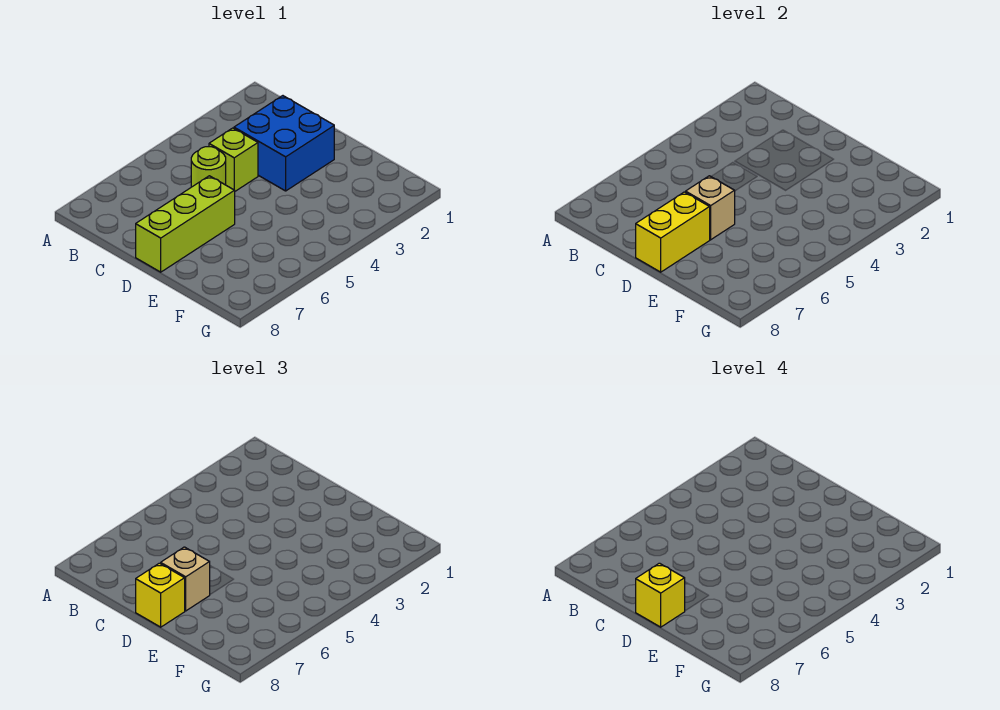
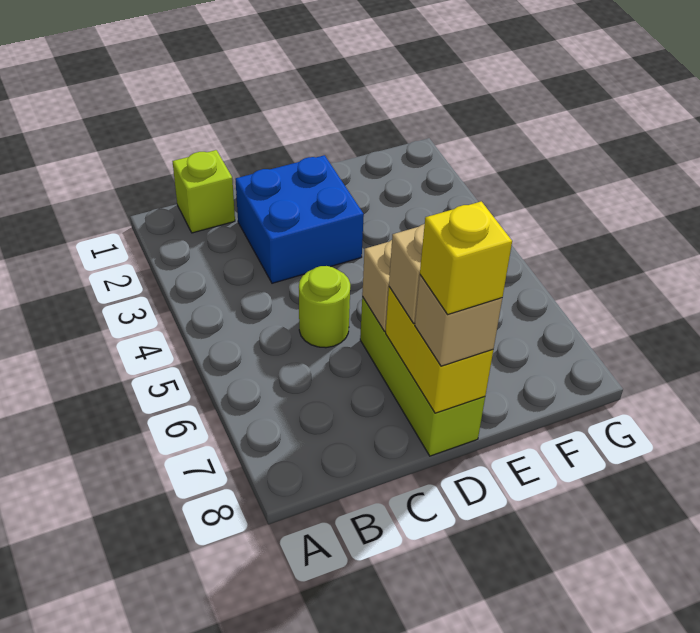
lime brick C4 level 1 -> lime brick B1 level 1
yellow brick D8 level 3 -> tan brick D8 level 3

